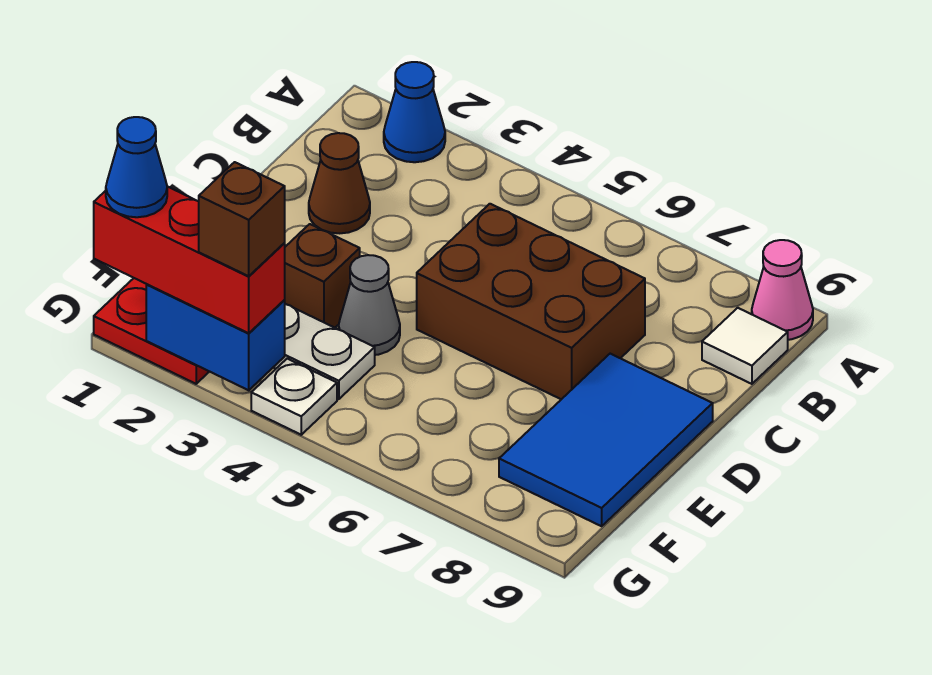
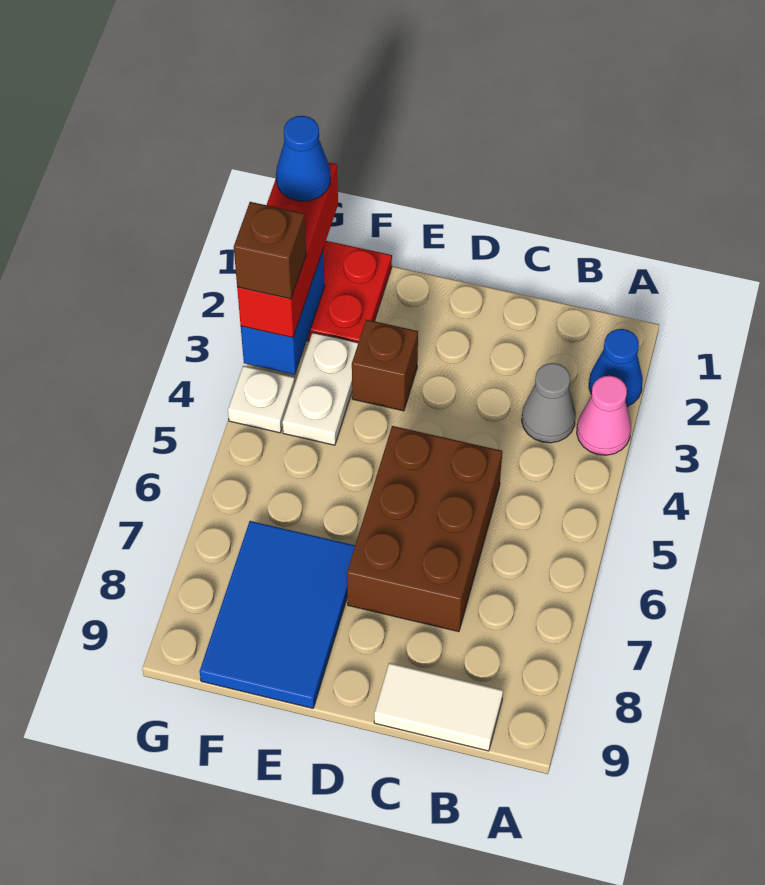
pink cone A9 level 1 -> pink cone A3 level 1
white tile B9 level 1 -> white tile B9:C9 level 1
brown cone C2 level 1 -> none
blue tile D8:F9 level 1 -> blue tile E7:F9 level 1
grey cone E4 level 1 -> grey cone B3 level 1

